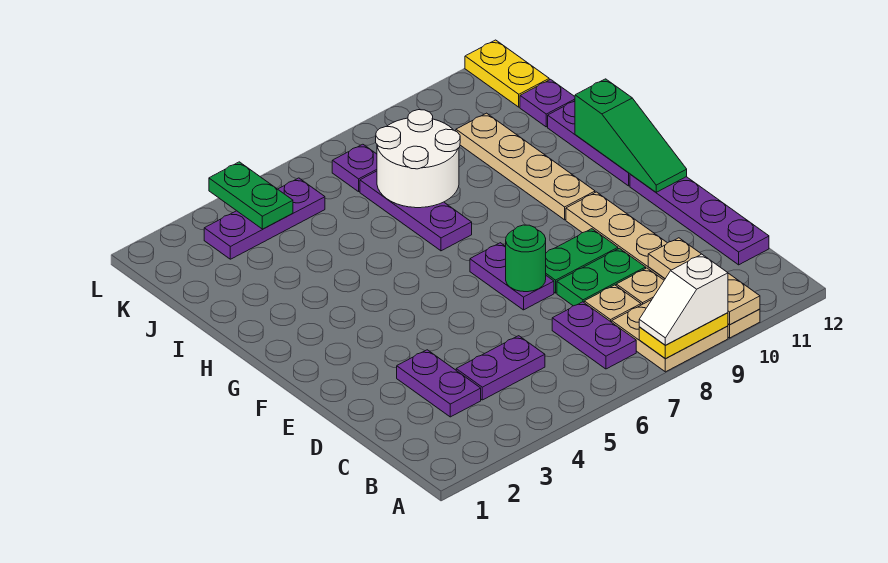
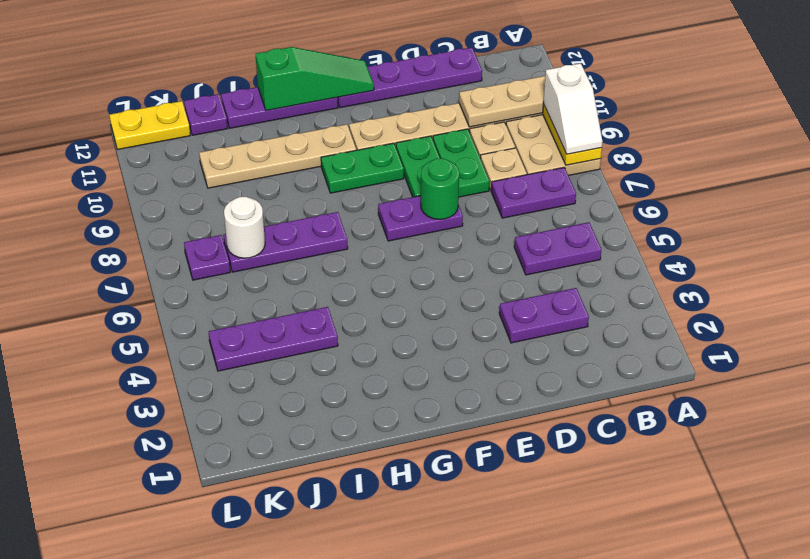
purple plate C4:C5 level 1 -> purple plate B5:C5 level 1
white round brick I7:J8 level 2 -> white round brick J7 level 2
purple plate K3:K5 level 1 -> purple plate I4:K4 level 1
green plate K4:L4 level 2 -> green plate F9:G9 level 1

